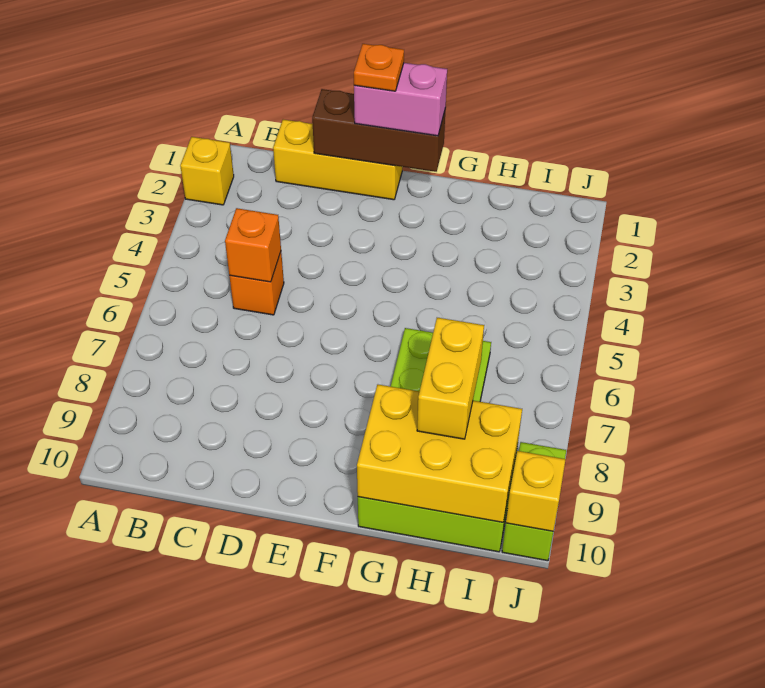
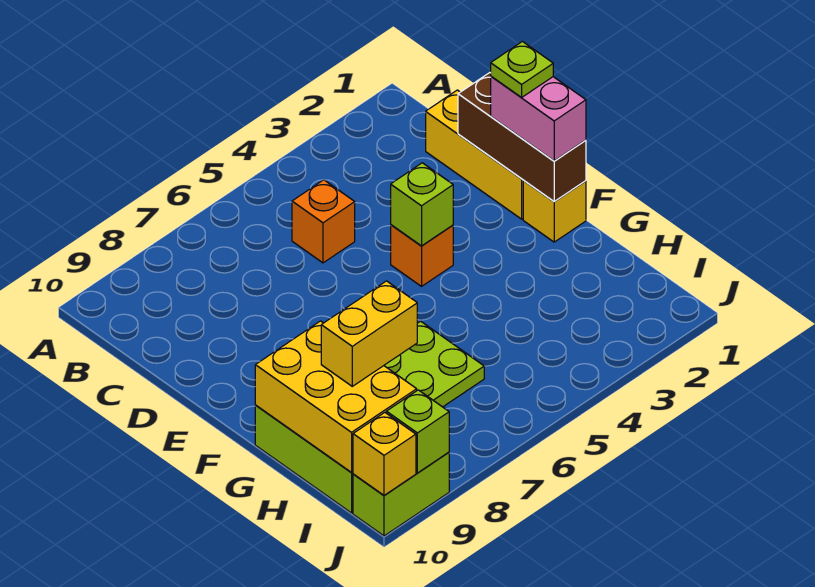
yellow brick A2 level 1 -> yellow brick F1 level 1
orange brick C5 level 2 -> orange brick E4 level 1
orange plate E1 level 4 -> lime plate E1 level 4
none -> lime brick E4 level 2
none -> lime brick J9 level 2

